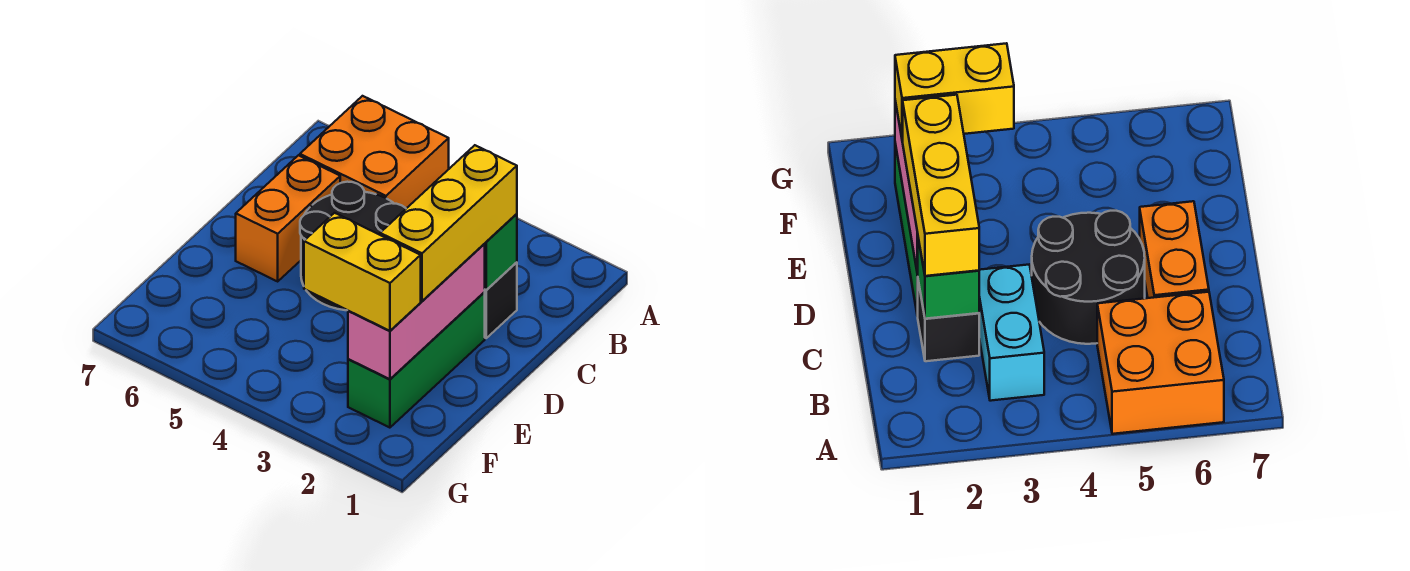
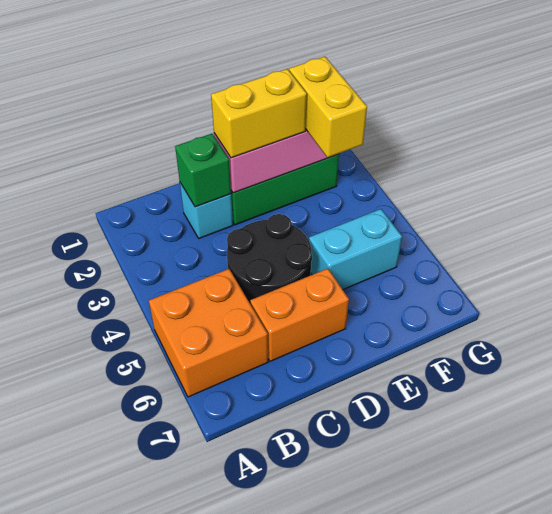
cyan brick B3:C3 level 1 -> cyan brick E5:F5 level 1
black brick C2 level 1 -> cyan brick C2 level 1
yellow brick C2:E2 level 3 -> yellow brick D2:E2 level 3

